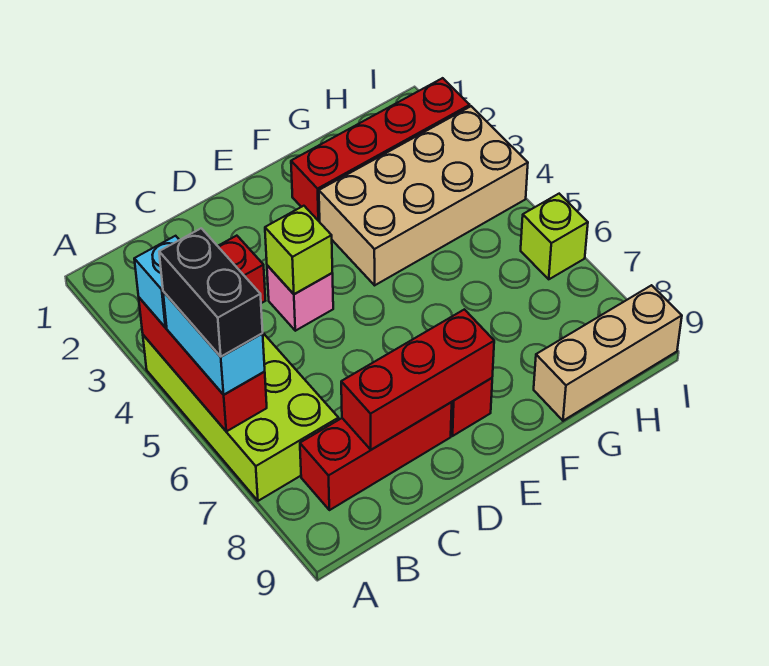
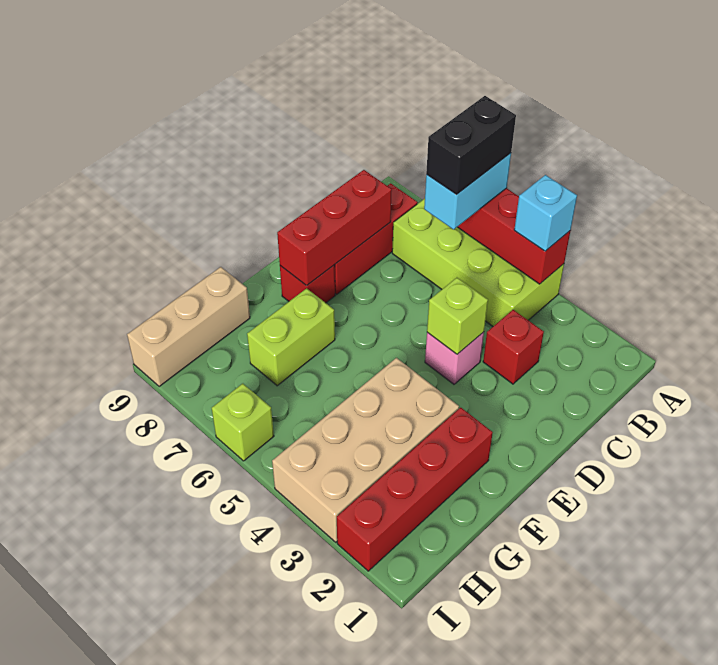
cyan brick A5:A6 level 3 -> cyan brick A6:B6 level 3
black brick A5:A6 level 4 -> black brick A6:B6 level 4
none -> lime brick F7:G7 level 1

